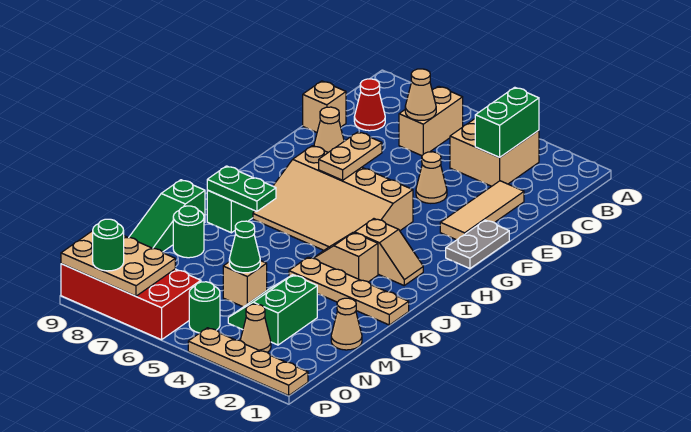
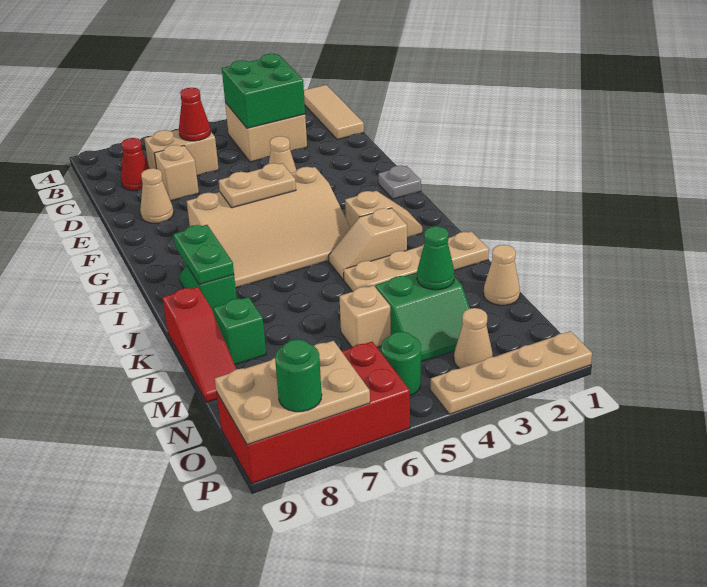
green brick B3:C3 level 2 -> green brick B3:C4 level 2
tan brick B6:C6 level 1 -> tan brick C6:C7 level 1
tan cone C6 level 2 -> red cone C6 level 2
tan tile D2:F2 level 1 -> tan tile A1:C1 level 1
tan brick D9 level 1 -> tan brick D7 level 1
grey plate F1:G1 level 1 -> grey plate G1 level 1
tan plate F6:G6 level 2 -> tan plate G5:G6 level 2
green plate J7:J8 level 2 -> green plate I8:J8 level 2
green slope K9:M9 level 1 top K -> red slope K9:M9 level 1 top K
green round brick L8 level 1 -> green brick L8 level 1
green slope M3:N4 level 1 top 3 -> green slope M3:N4 level 1 top M
green cone M5 level 2 -> green cone M3 level 2

